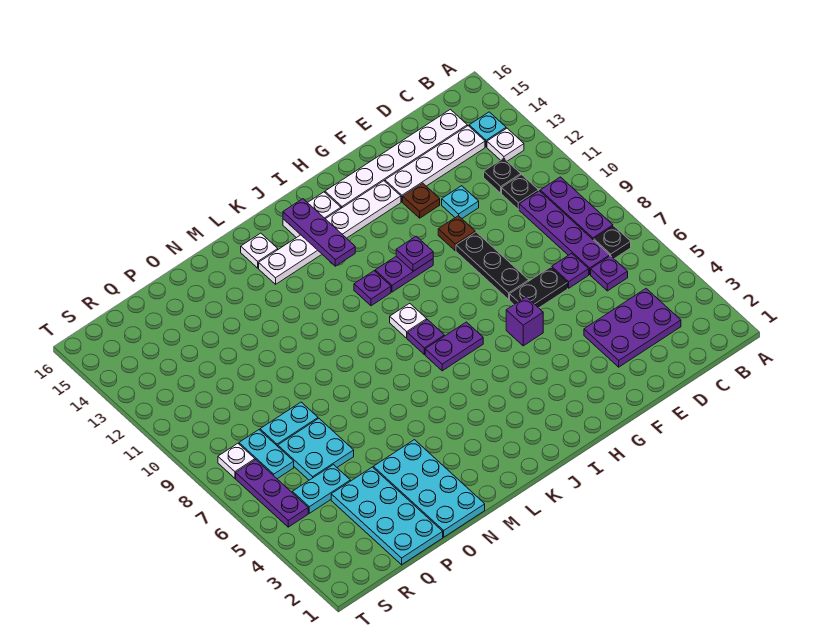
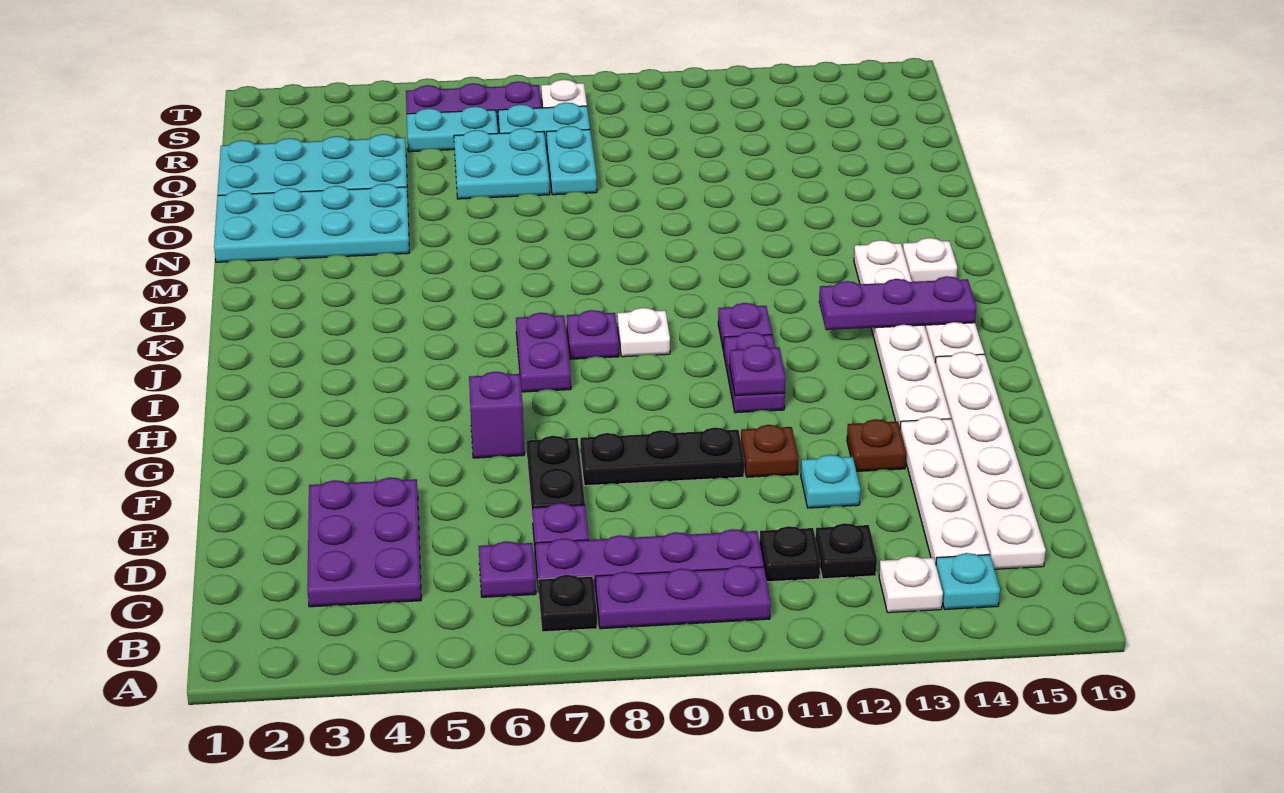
cyan plate Q5:R5 level 1 -> cyan plate R5:R6 level 1

